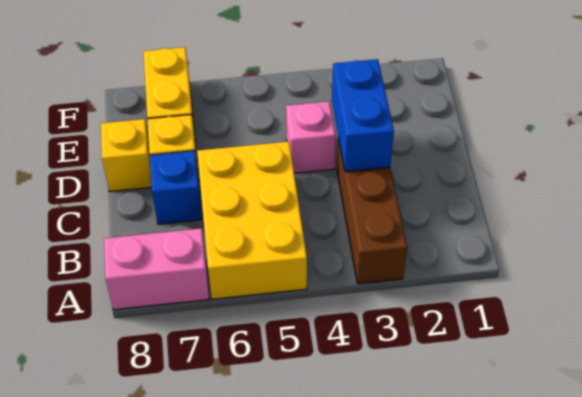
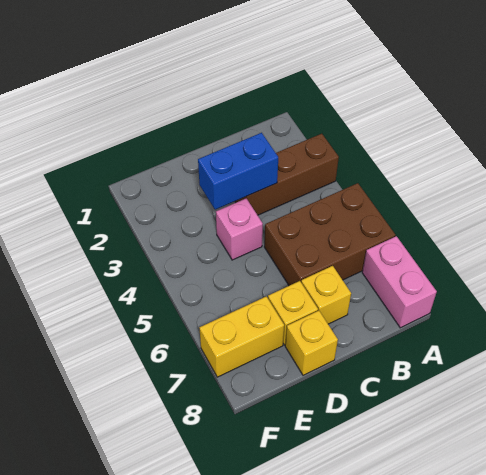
yellow brick A5:C6 level 1 -> brown brick A5:C6 level 1
blue brick C7 level 1 -> yellow brick C7 level 1

